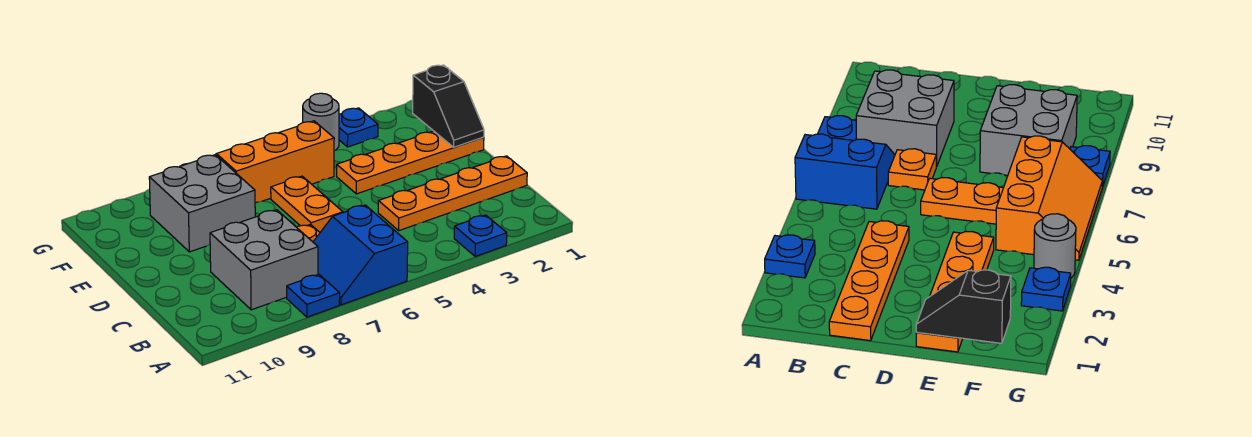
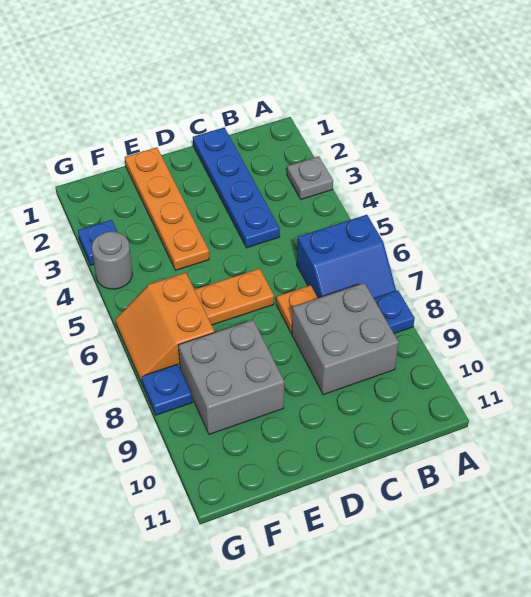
blue plate A3 level 1 -> grey plate A3 level 1
orange plate C1:C4 level 1 -> blue plate C1:C4 level 1
black slope E1:F1 level 2 top F -> none
orange slope F5:G7 level 1 top F -> orange slope F6:G7 level 1 top F

